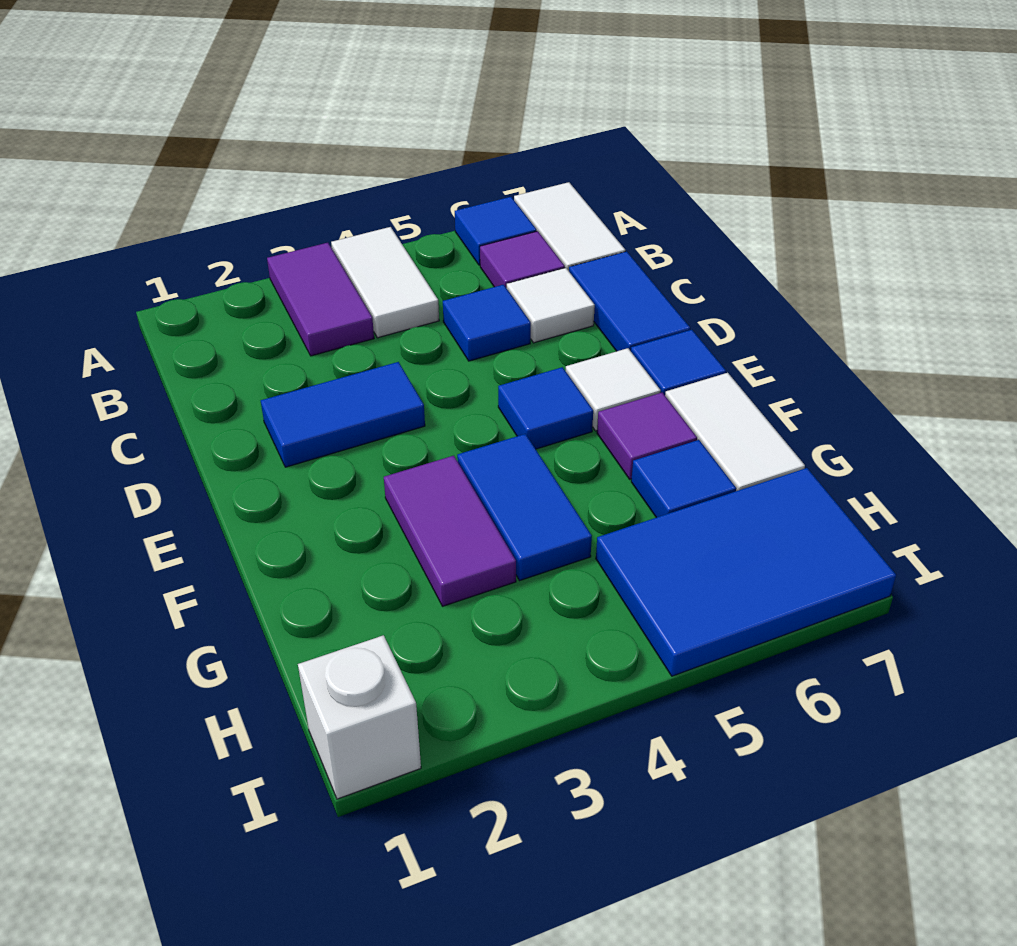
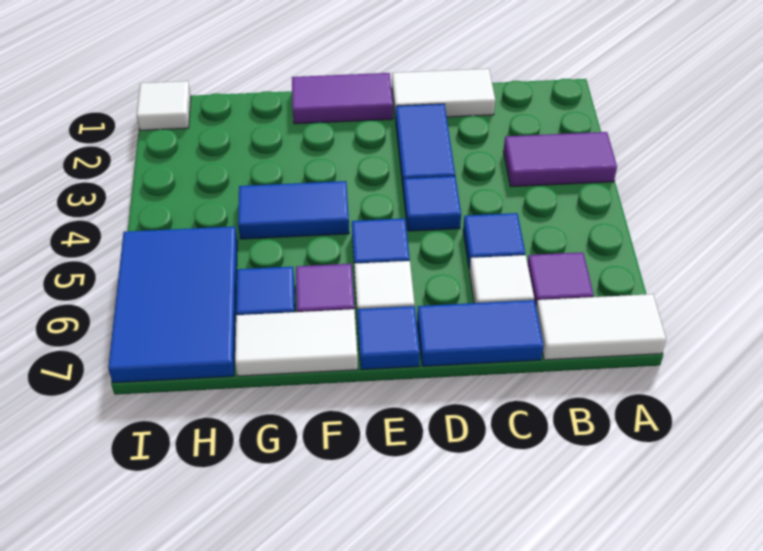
white tile A4:B4 level 1 -> white tile C1:D1 level 1
blue tile A6 level 1 -> blue tile D4 level 1
purple tile F3:G3 level 1 -> purple tile E1:F1 level 1
white brick I1 level 1 -> white tile I1 level 1

